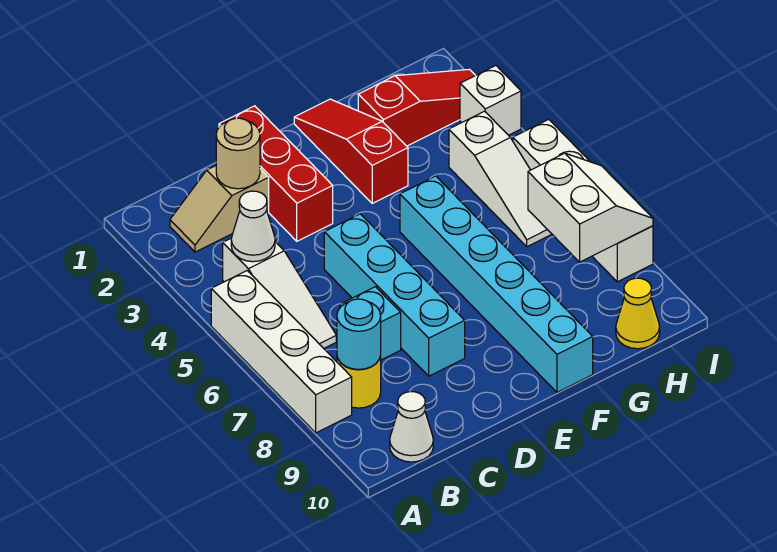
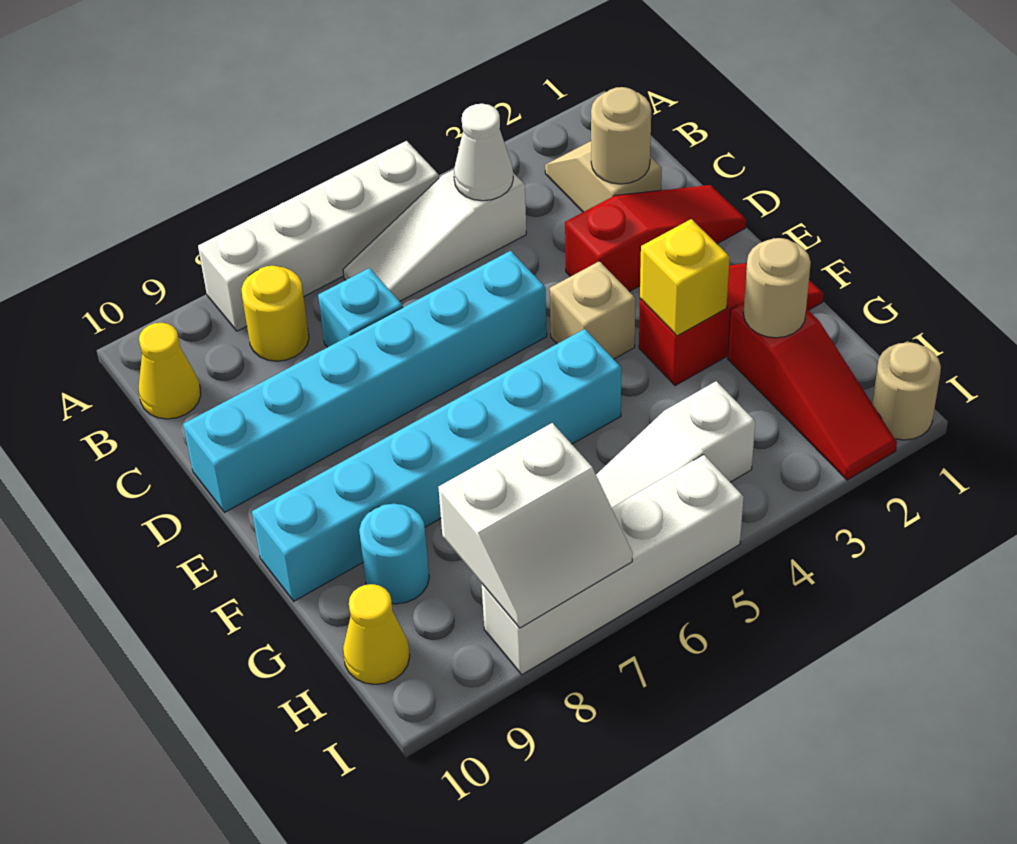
cyan round brick B8 level 2 -> cyan round brick G9 level 1
white cone B10 level 1 -> yellow cone B10 level 1
red brick D1:D3 level 1 -> red slope D1:D3 level 1 top 3
cyan brick D5:D8 level 1 -> cyan brick D5:D10 level 1
none -> tan brick E4 level 1
none -> yellow brick F3 level 2
none -> tan round brick G2 level 2
none -> tan round brick I1 level 1
white brick I3 level 1 -> none

